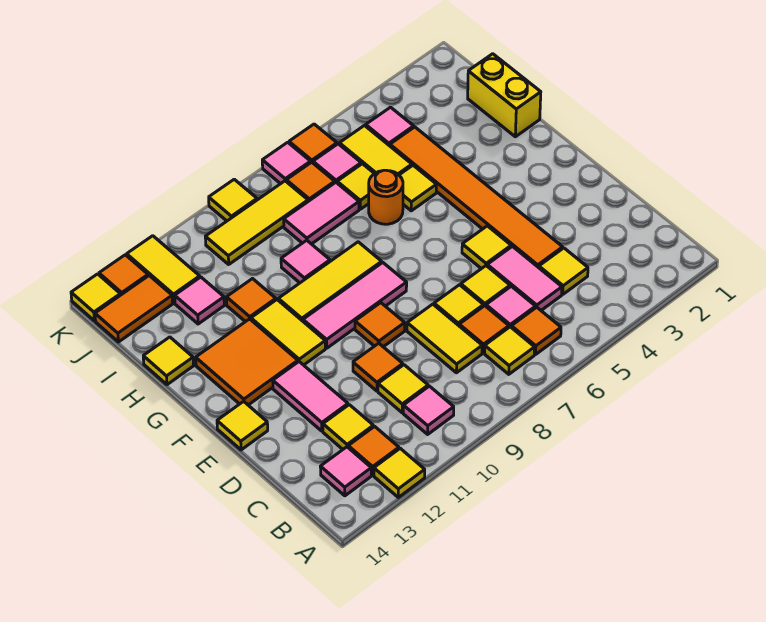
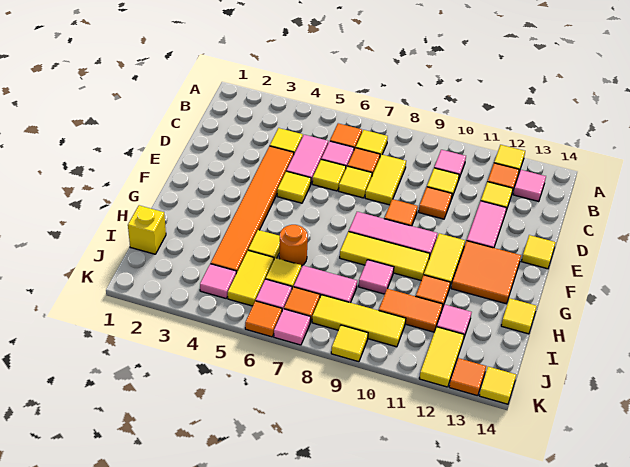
yellow brick H1:I1 level 1 -> yellow brick I1 level 1
orange tile J13:J14 level 1 -> orange tile I10:I11 level 1

